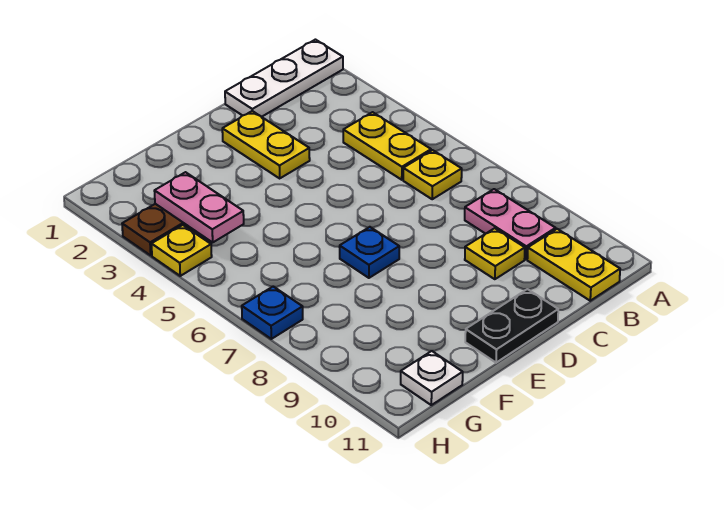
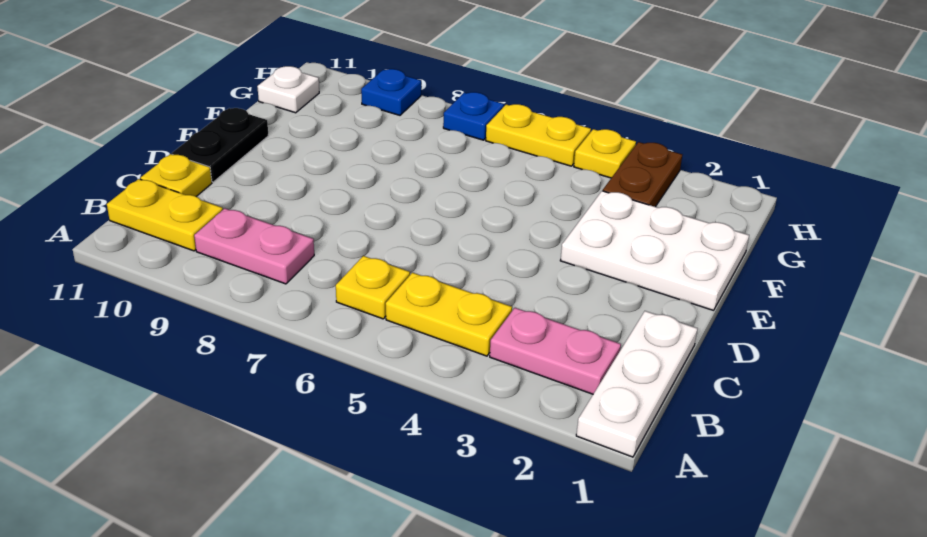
yellow plate C9 level 1 -> yellow plate C11 level 1
yellow plate D2:D3 level 1 -> yellow plate H5:H6 level 1
none -> white plate E1:F3 level 1
blue plate E7 level 1 -> blue plate H9 level 1
pink plate G3:G4 level 2 -> pink plate B2:B3 level 1

